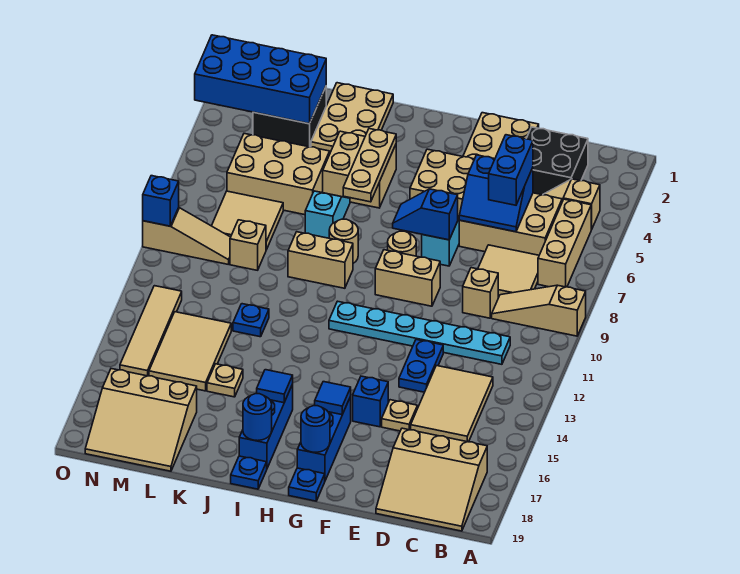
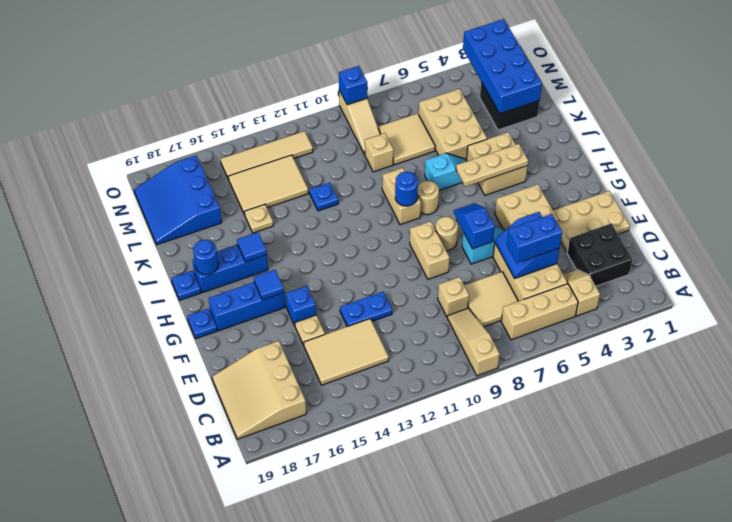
cyan plate C11:H11 level 1 -> none
blue round brick G18 level 2 -> blue round brick I9 level 2
tan plate J1:K3 level 1 -> none
tan slope L17:N19 level 1 top 17 -> blue slope L17:N19 level 1 top 17

